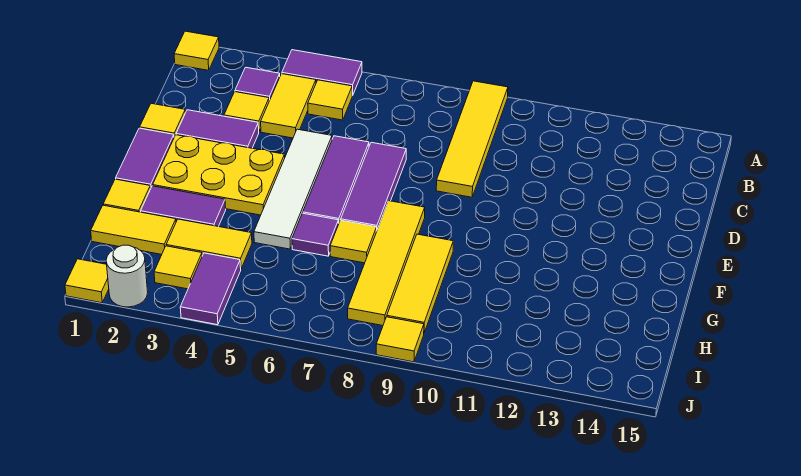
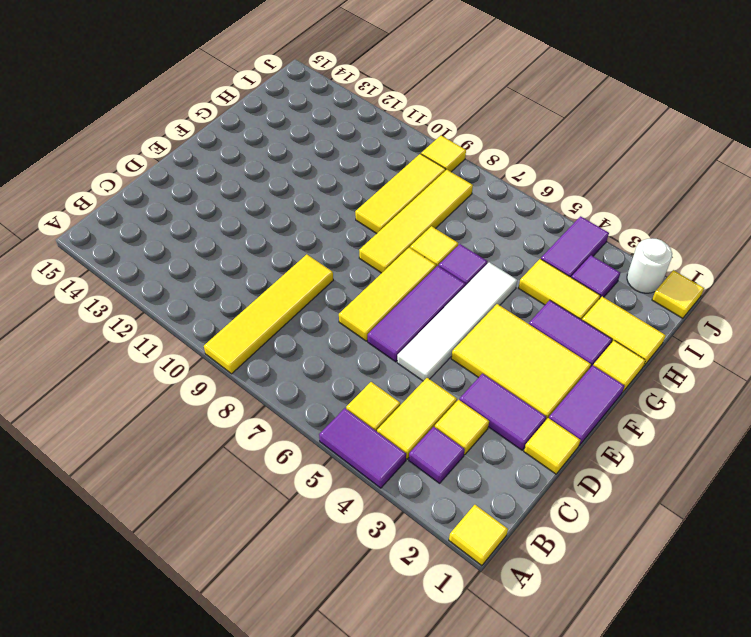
purple tile D7:F7 level 1 -> yellow tile D7:F7 level 1
yellow plate E2:F4 level 1 -> yellow tile E2:F4 level 1
yellow tile I3 level 1 -> purple tile I3 level 1

